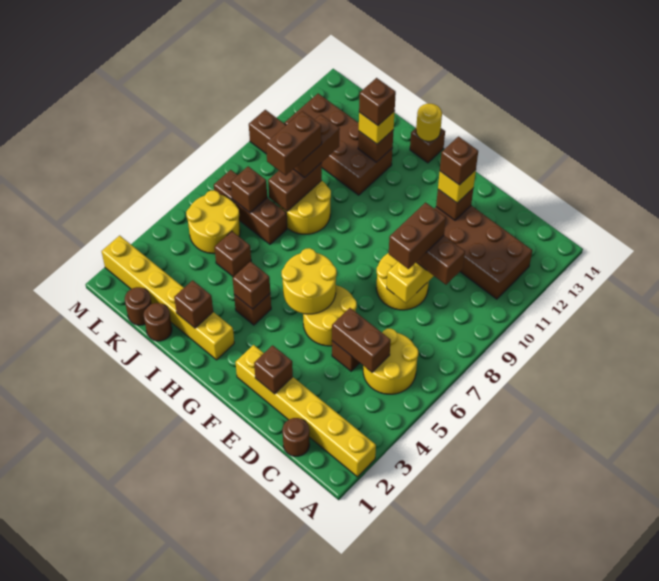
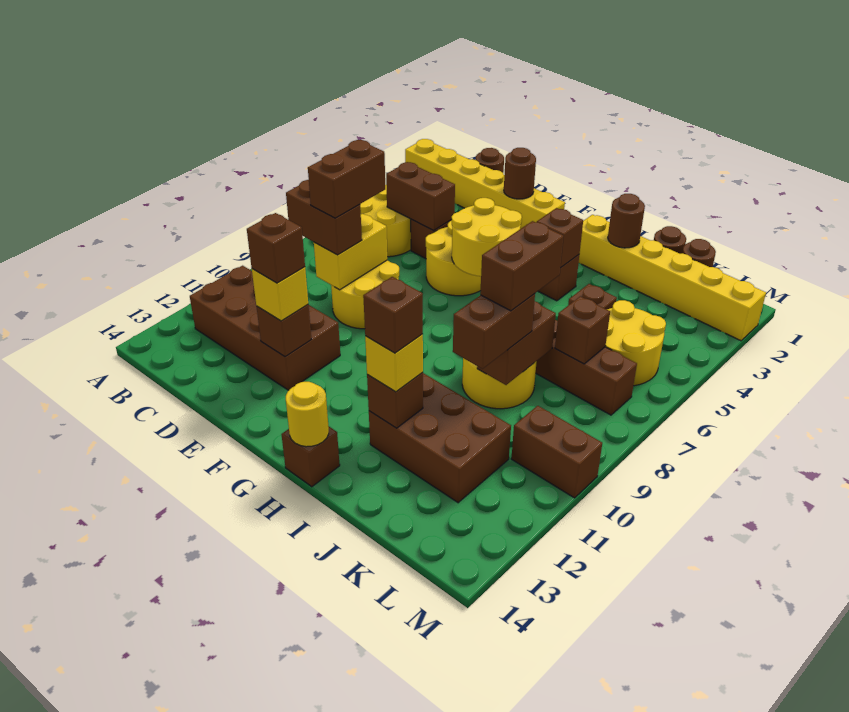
brown brick E2 level 2 -> brown round brick E2 level 2
brown brick I2 level 2 -> brown round brick I2 level 2
brown brick I11:L12 level 1 -> brown brick I11:K12 level 1

